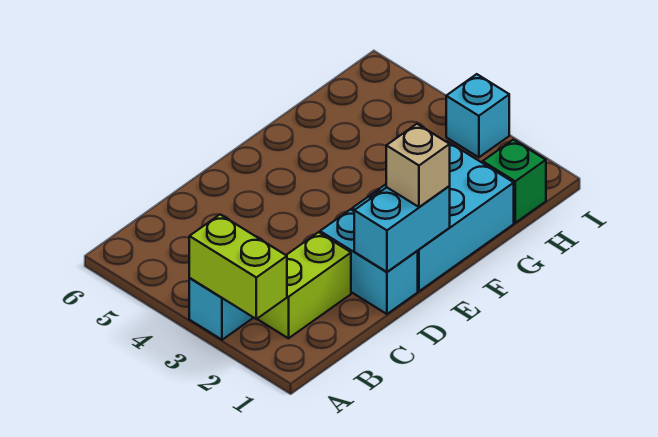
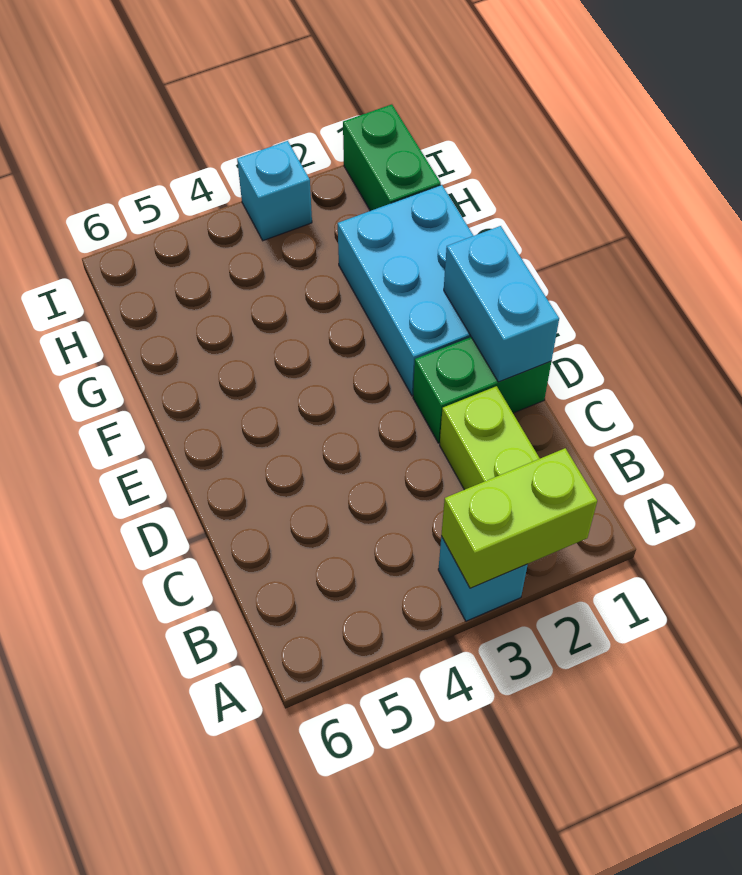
cyan brick D1:D2 level 1 -> green brick D1:D2 level 1
tan brick E1 level 3 -> none
green brick H1 level 1 -> green brick H1:I1 level 1

